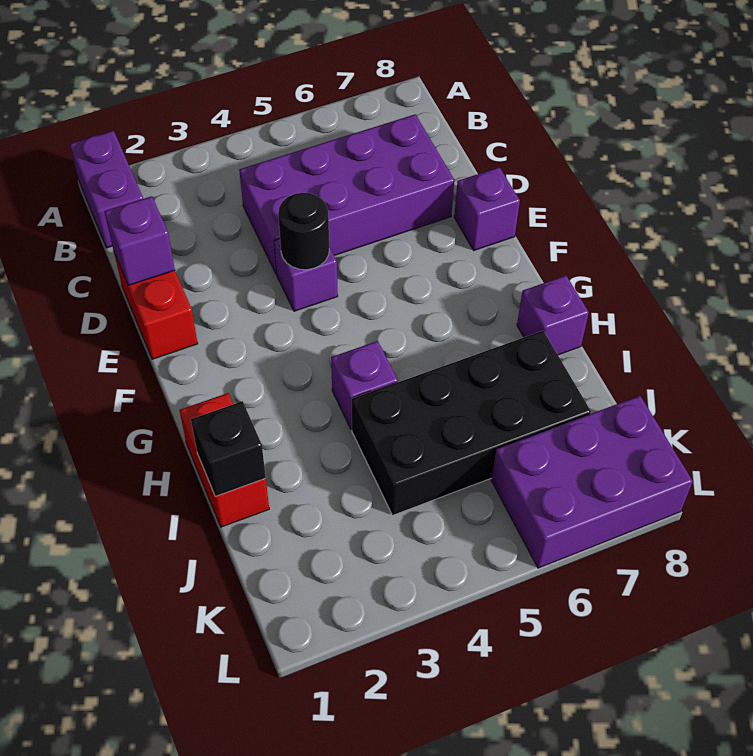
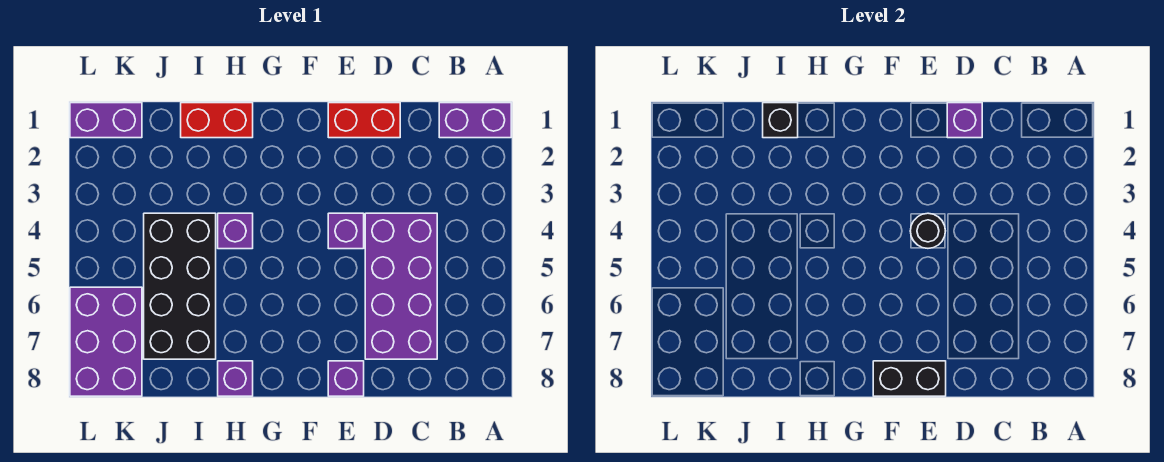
none -> black brick E8:F8 level 2
none -> purple brick K1:L1 level 1

